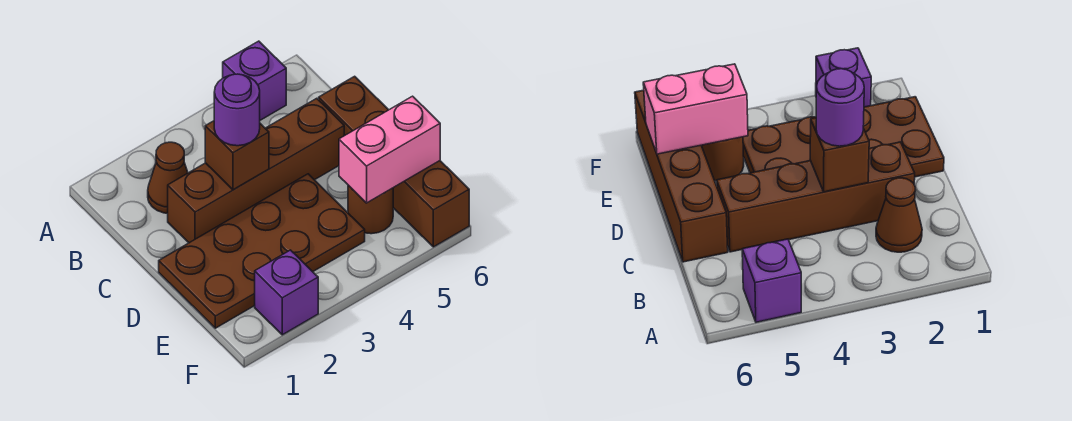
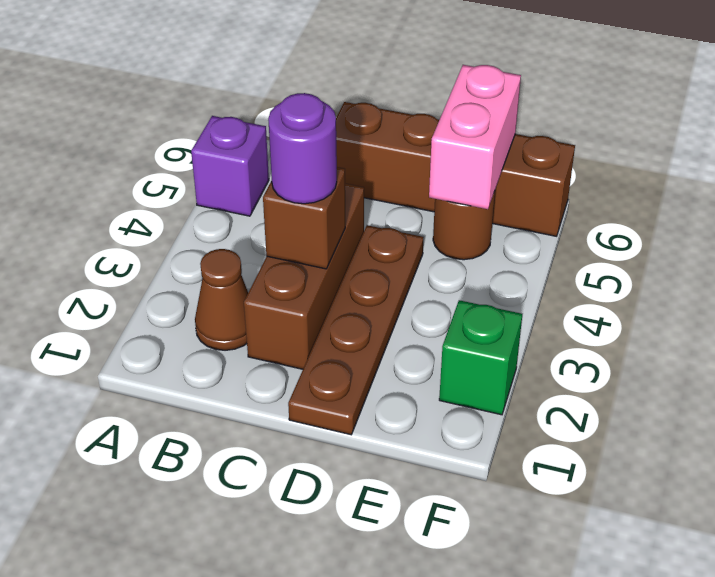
brown brick C2:C5 level 1 -> brown brick C2:C4 level 1
brown plate D1:E4 level 1 -> brown plate D1:D4 level 1
purple brick F2 level 1 -> green brick F2 level 1

